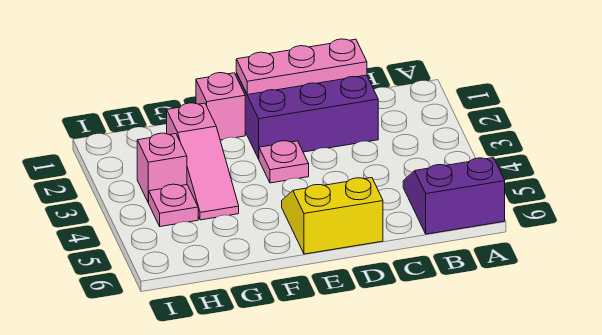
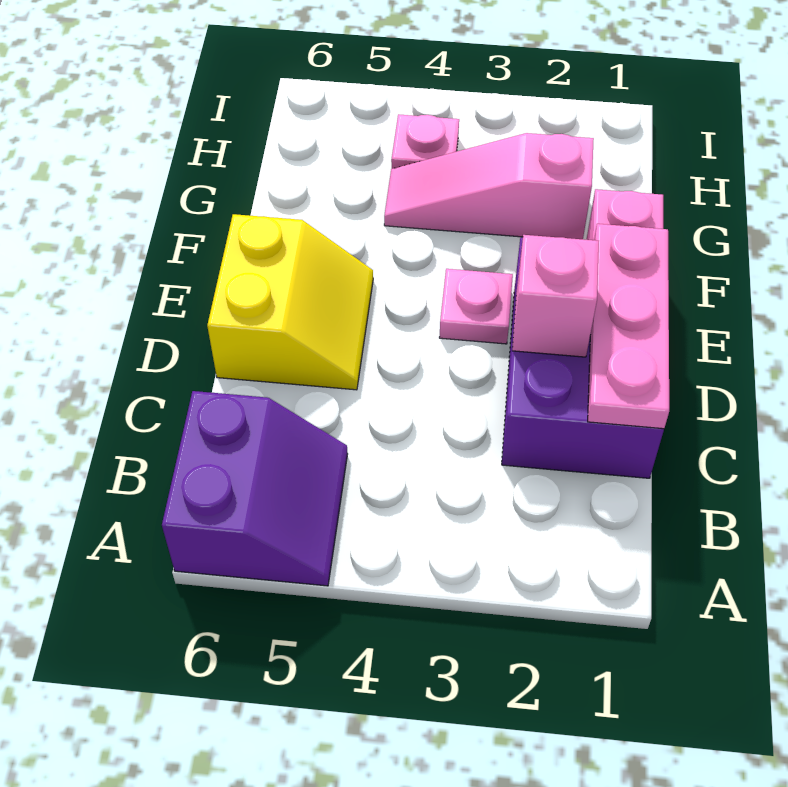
pink brick H3 level 1 -> pink brick D2 level 2

